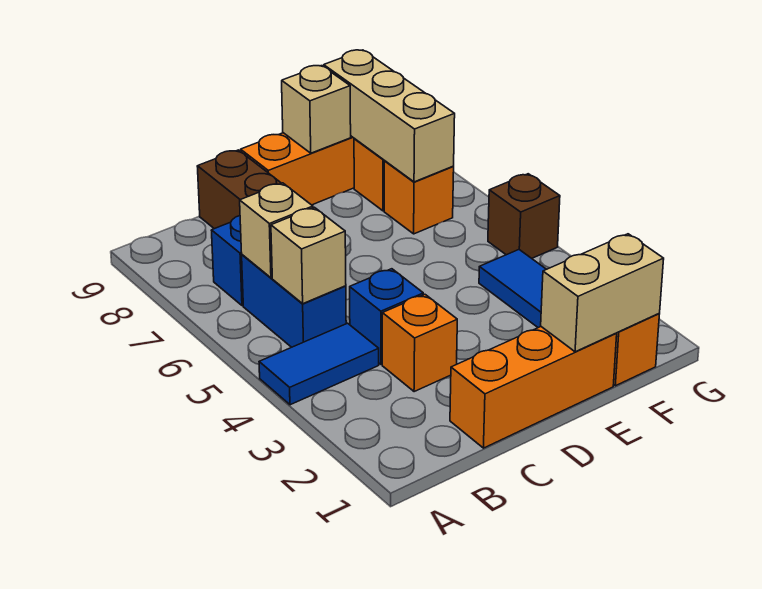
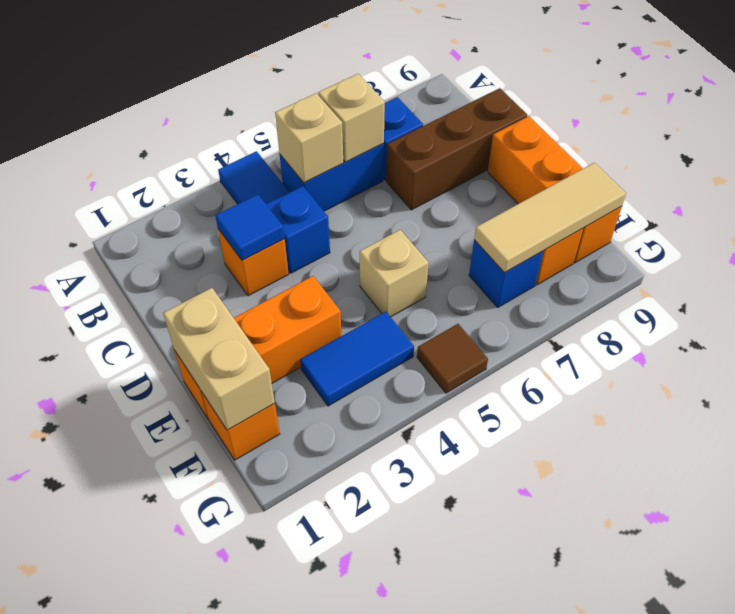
orange brick C1:E1 level 1 -> orange brick E1:E3 level 1
none -> blue tile C3 level 2
tan brick E9 level 2 -> tan brick E5 level 1
orange brick F7 level 1 -> blue brick F7 level 1
tan brick F7:F9 level 2 -> tan tile F7:F9 level 2
brown brick G5 level 1 -> brown tile G5 level 1

